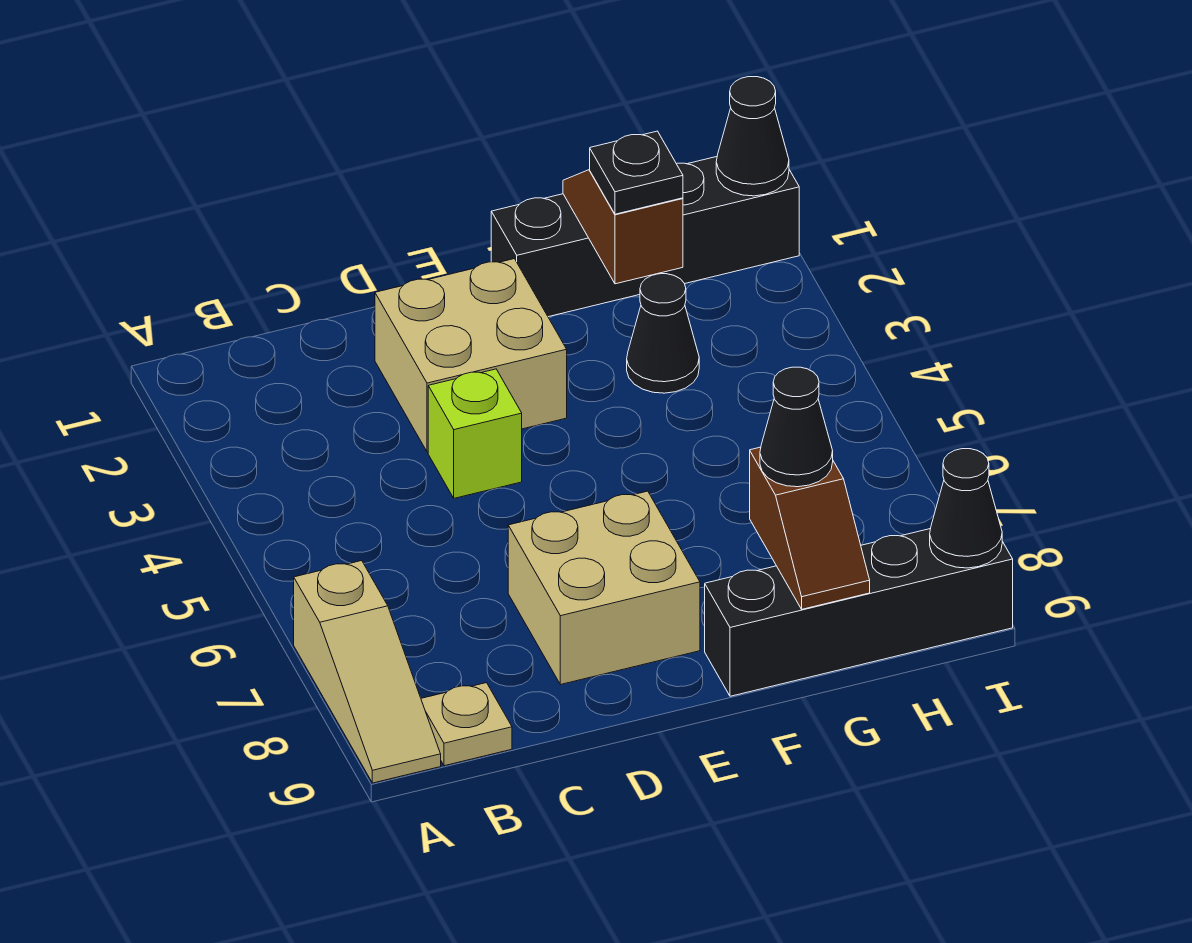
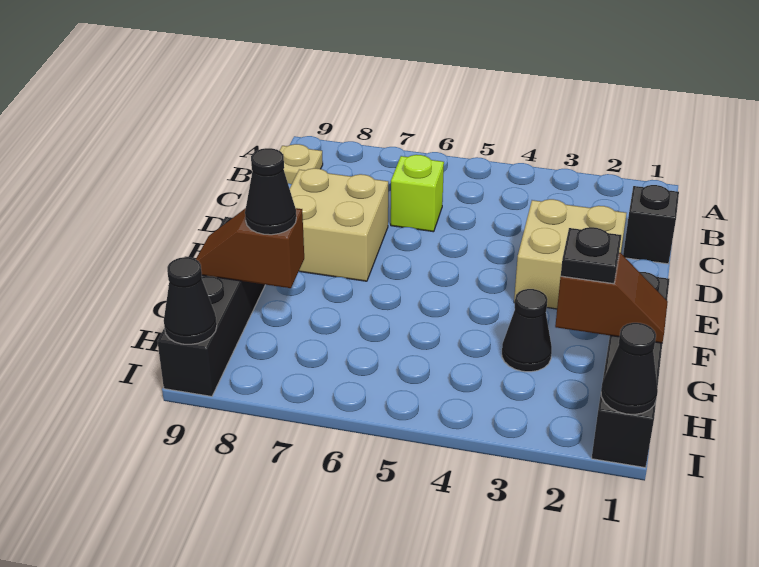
tan slope A7:A9 level 1 top 7 -> none
none -> black brick C1 level 1
lime brick D4 level 1 -> lime brick C6 level 1

